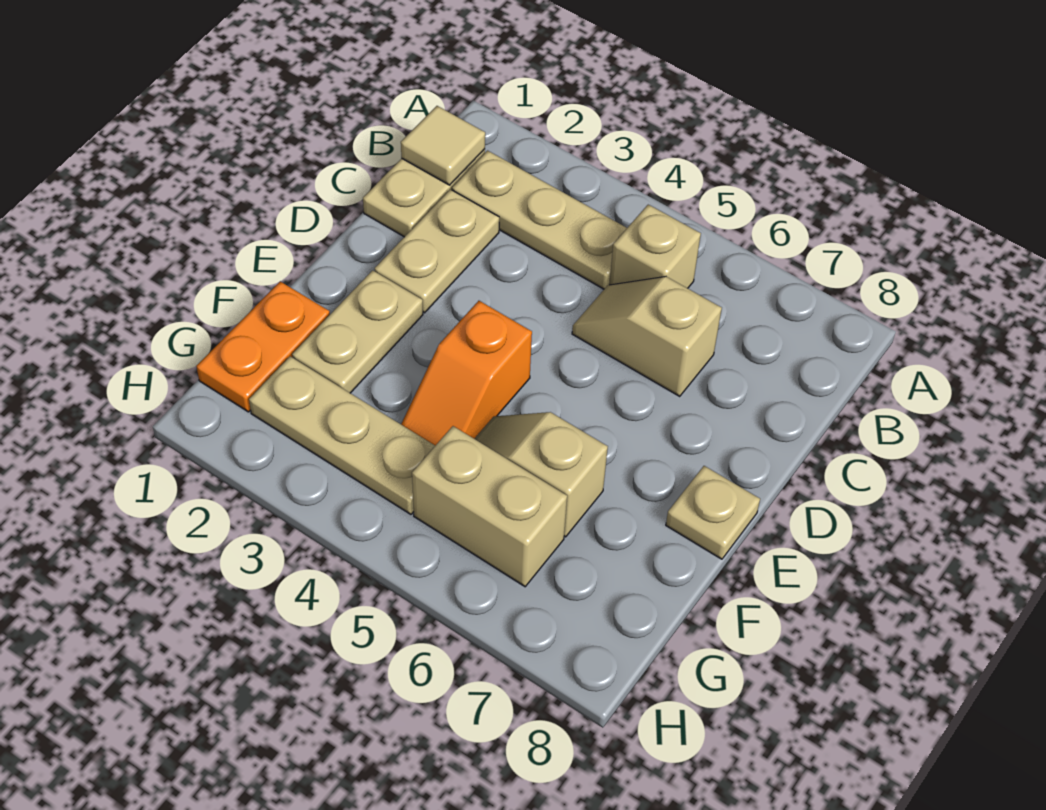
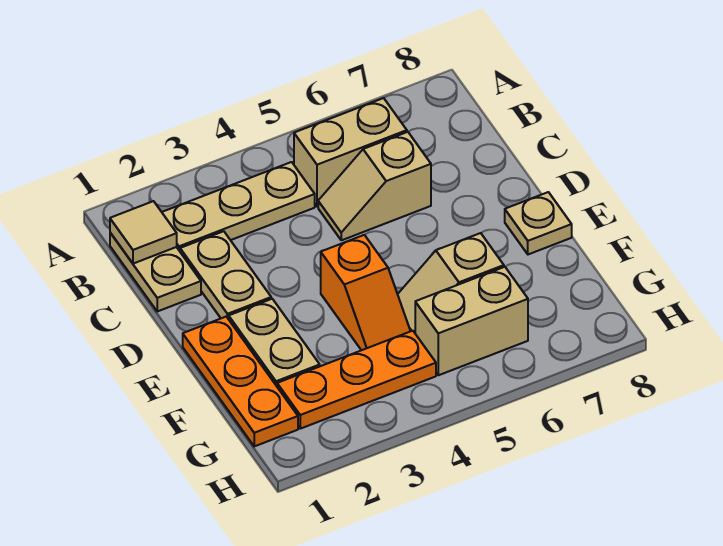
tan brick B5 level 1 -> tan brick B5:B6 level 1
orange plate F1:G1 level 1 -> orange plate E1:G1 level 1
tan plate G2:G4 level 1 -> orange plate G2:G4 level 1

